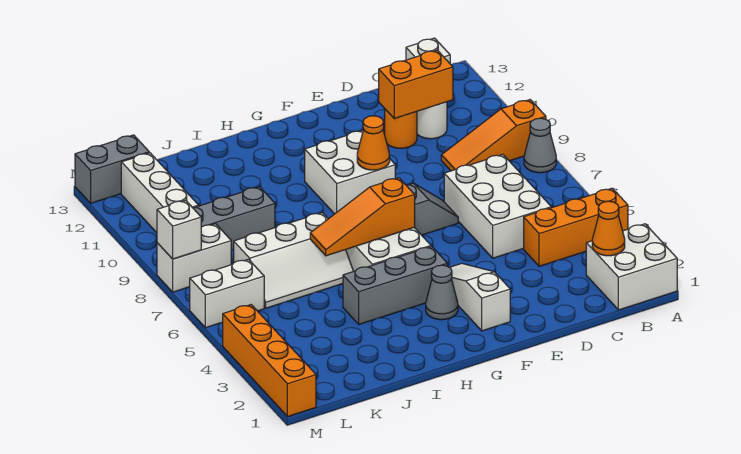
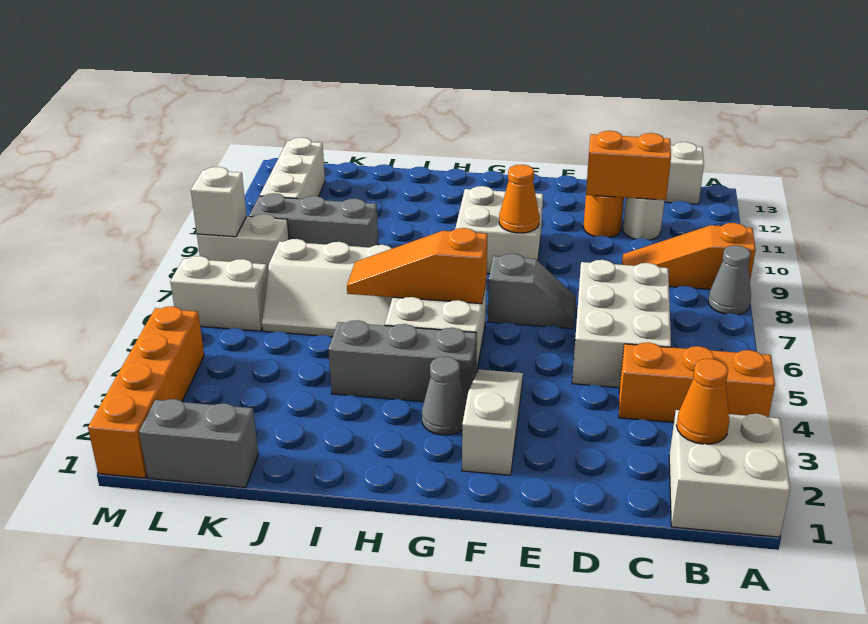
grey brick L13:M13 level 1 -> grey brick K1:L1 level 1

